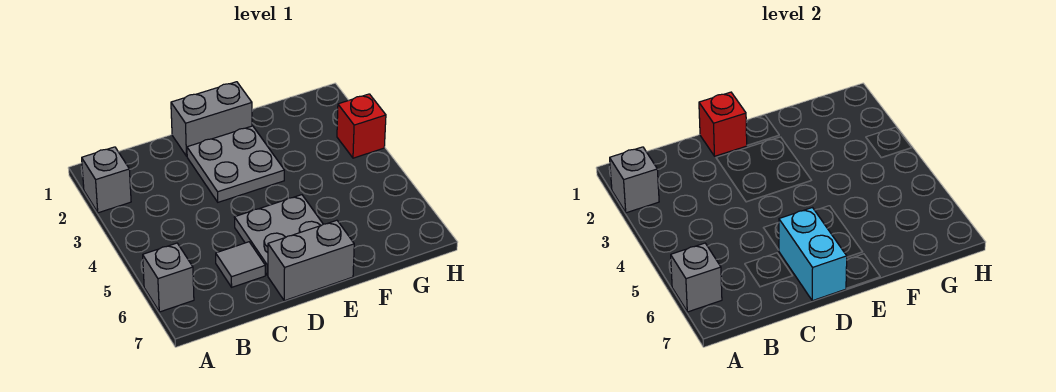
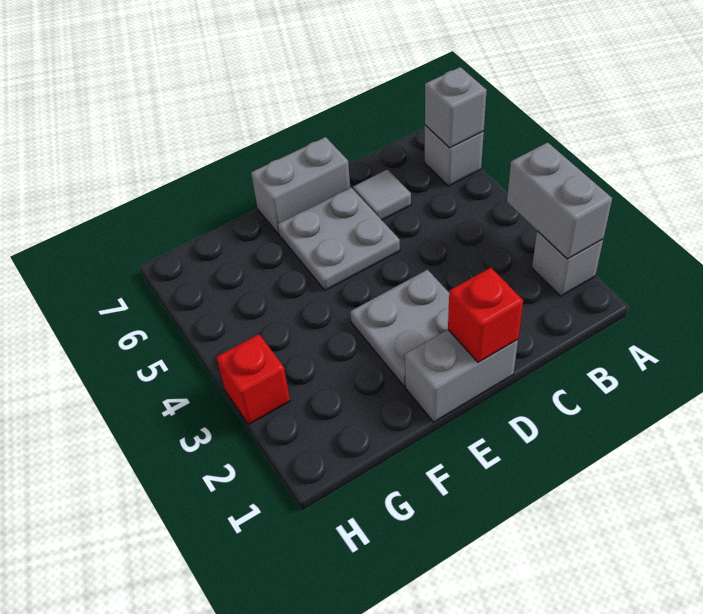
grey brick A2 level 2 -> grey brick A2:A3 level 2
cyan brick D6:D7 level 2 -> none

